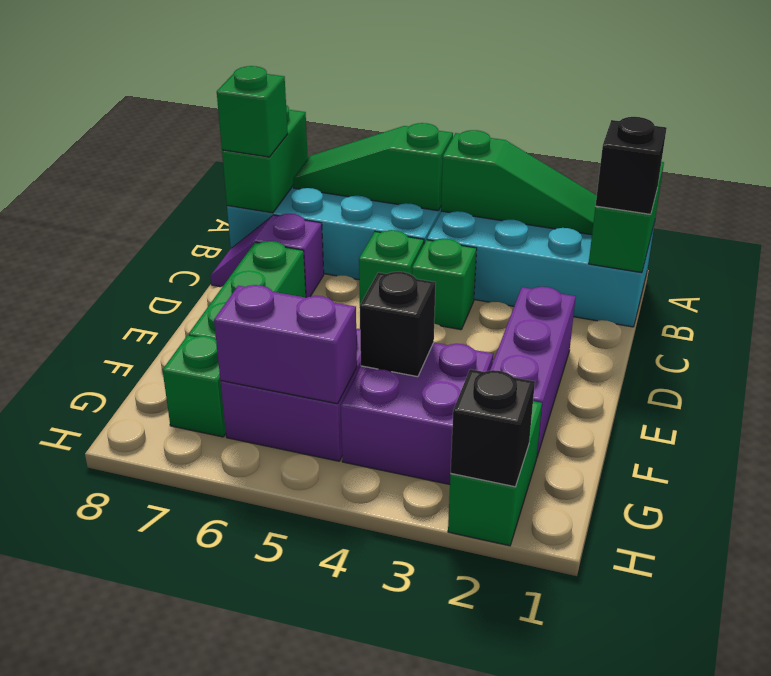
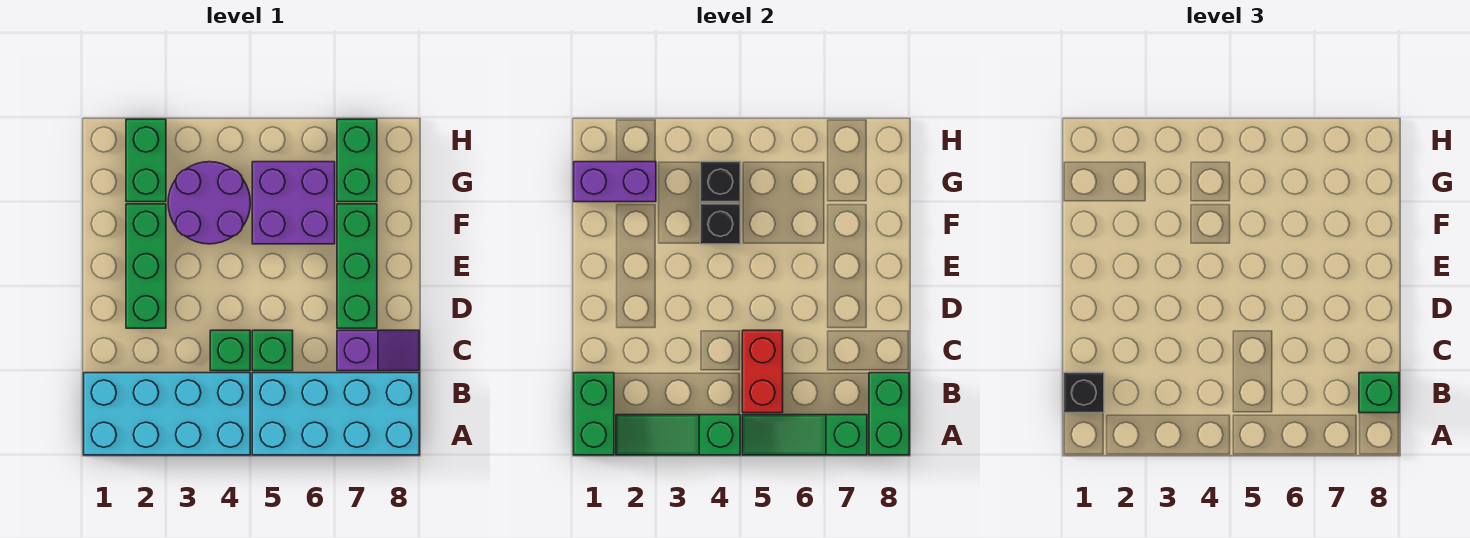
green slope A5:A7 level 2 top 5 -> green slope A5:A7 level 2 top 7
none -> red brick B5:C5 level 2
purple brick D2:F2 level 1 -> green brick D2:F2 level 1
purple brick F3:G4 level 1 -> purple round brick F3:G4 level 1
purple brick G5:G6 level 2 -> purple brick G1:G2 level 2
green brick G7 level 1 -> green brick G7:H7 level 1
black brick H2 level 2 -> black brick G4 level 2

